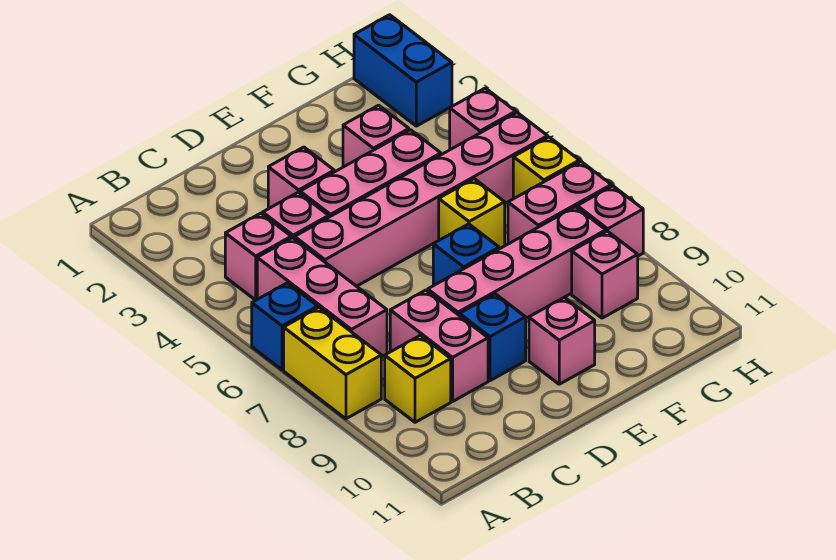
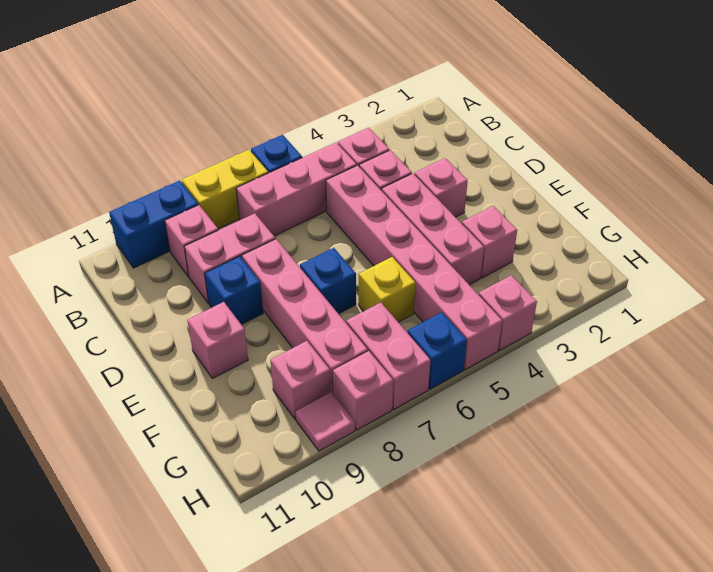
yellow brick B9 level 1 -> pink brick B9 level 1
blue brick H1:H2 level 1 -> blue brick A9:A10 level 1
yellow brick H6 level 1 -> blue brick H6 level 1
none -> pink tile H9 level 1

